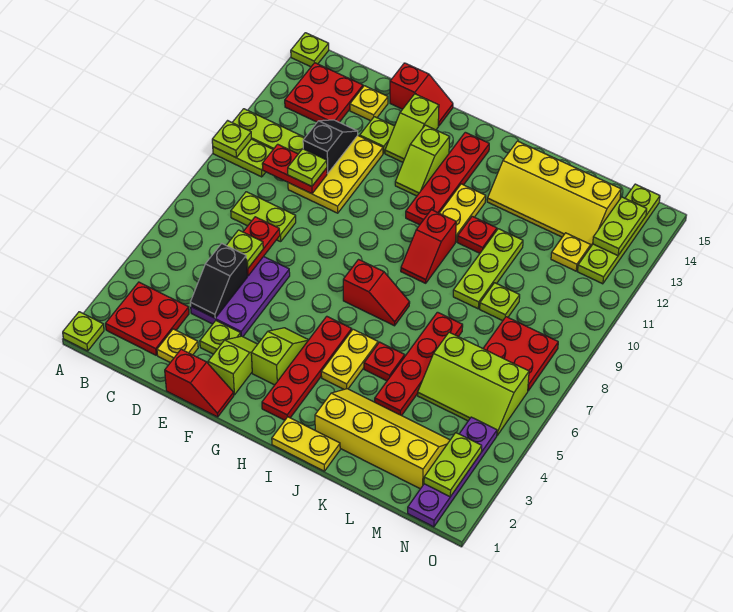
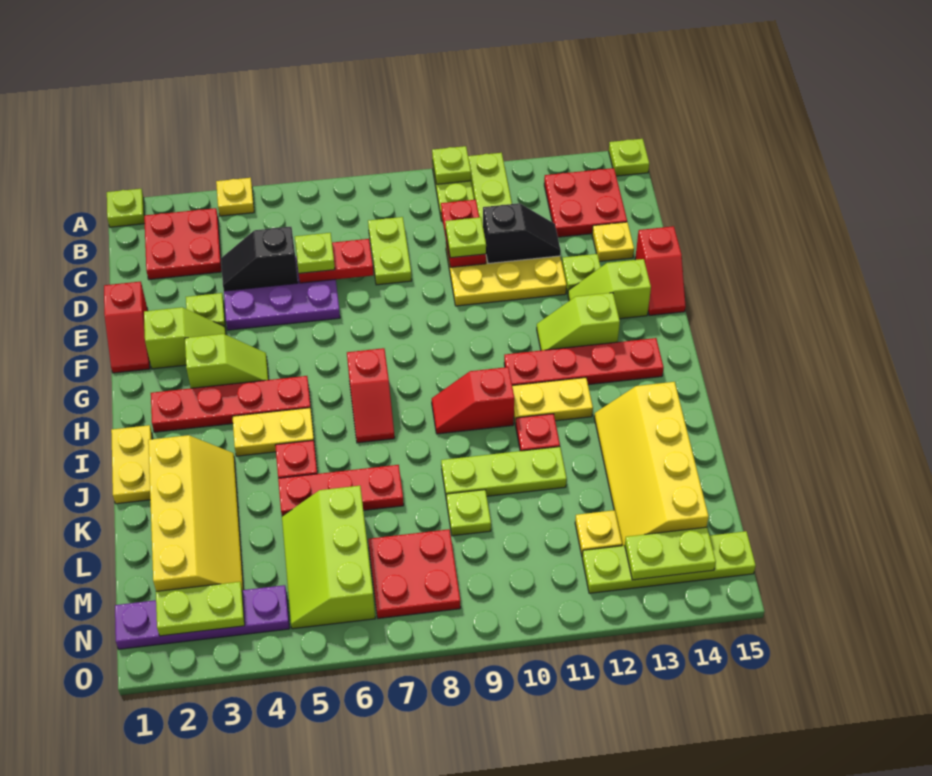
yellow plate D2 level 1 -> yellow plate A4 level 1
red plate K4:K7 level 1 -> red plate K5:K7 level 1

